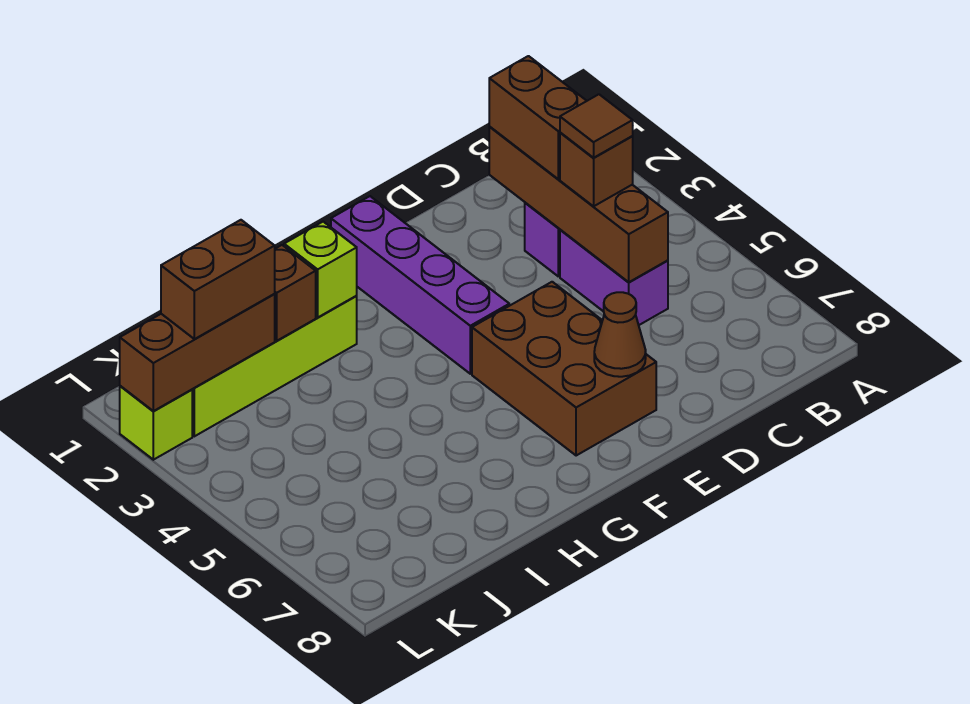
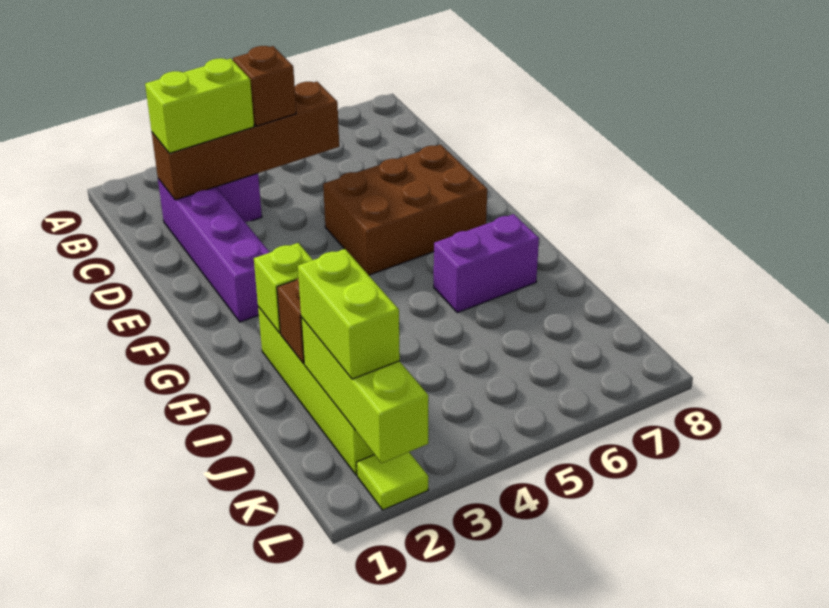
brown brick C2:C3 level 3 -> lime brick C2:C3 level 3
purple brick C4:C5 level 1 -> purple brick H6:H7 level 1
brown tile C4 level 4 -> none
brown cone E7 level 2 -> none
purple brick F1:F4 level 1 -> purple brick C2:F2 level 1
brown brick J2:L2 level 2 -> lime brick J2:L2 level 2
brown brick J2:K2 level 3 -> lime brick J2:K2 level 3
lime brick L2 level 1 -> lime tile L2 level 1

